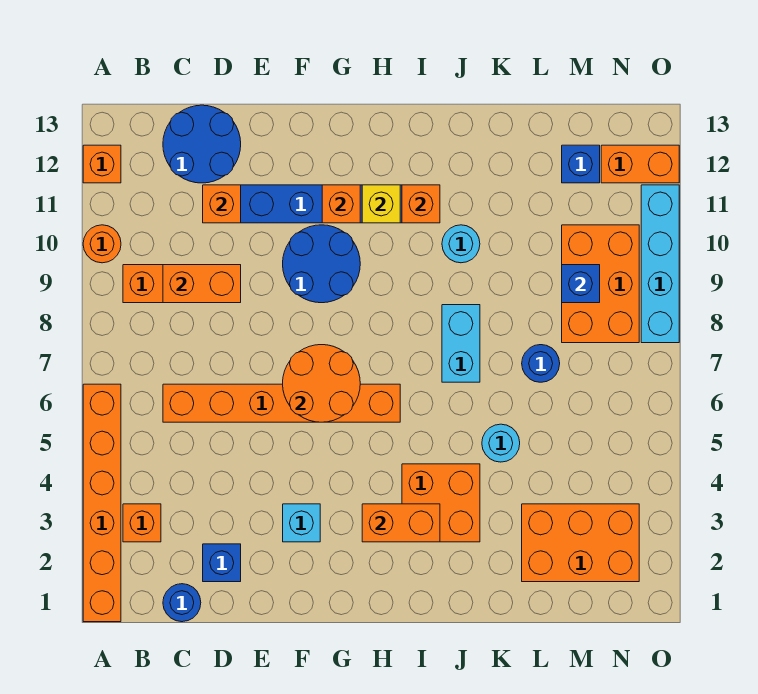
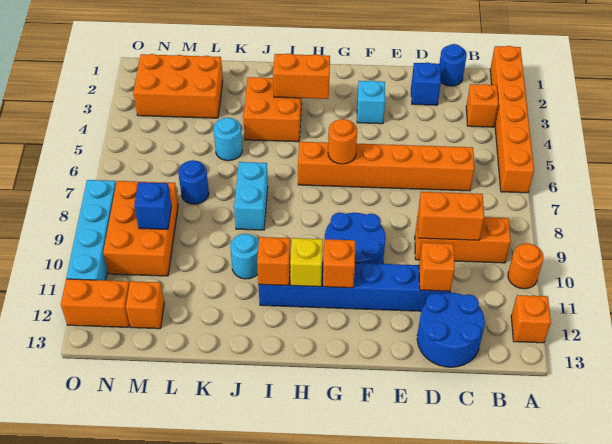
orange round brick F6:G7 level 2 -> orange round brick G6 level 2
blue brick M12 level 1 -> orange brick M12 level 1

